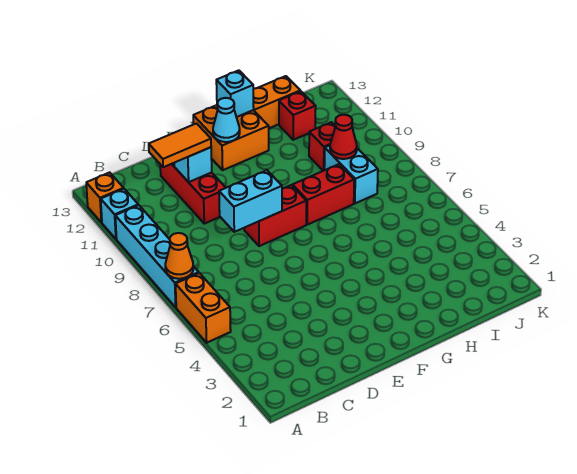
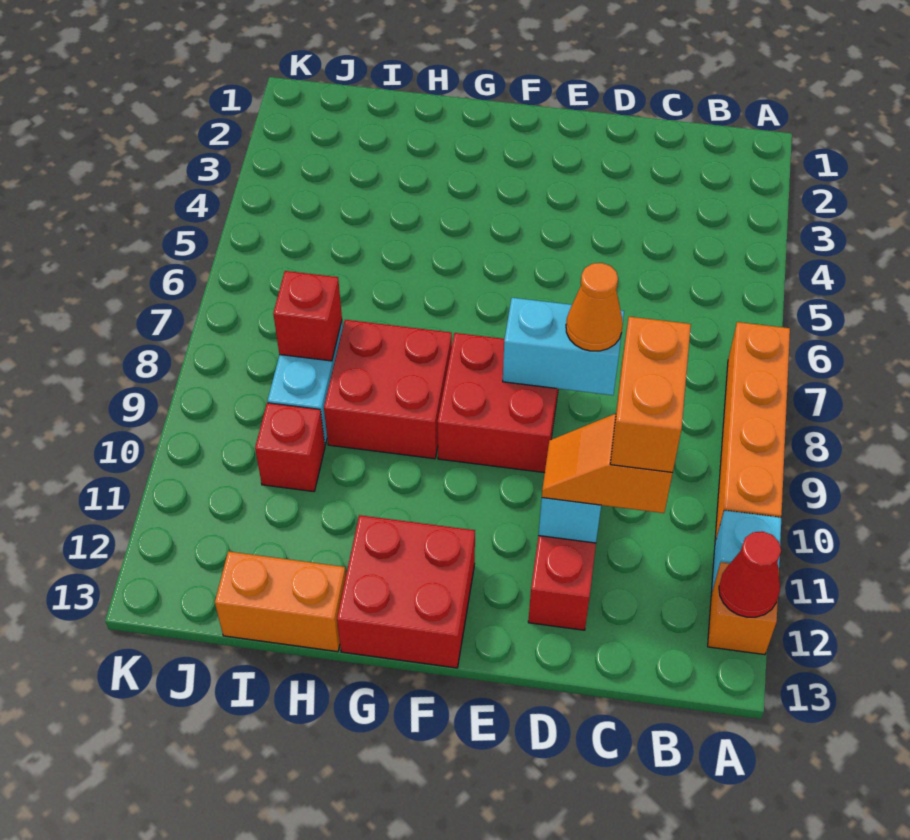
orange brick A5:A6 level 1 -> orange brick C10:C11 level 4
cyan brick A7:A10 level 1 -> orange brick A7:A10 level 1
orange cone A7 level 2 -> orange cone D8 level 3
orange tile C11:D11 level 3 -> orange slope C11:D11 level 3 top C
red brick E8:F8 level 1 -> red brick E8:F9 level 1
orange brick F12:G13 level 1 -> red brick F12:G13 level 1
cyan cone F12 level 2 -> none
red brick G8:H8 level 1 -> red brick G8:H9 level 1
cyan brick G13 level 2 -> none
red cone I9 level 2 -> red cone A12 level 2
red brick I12 level 1 -> red brick I8 level 2

